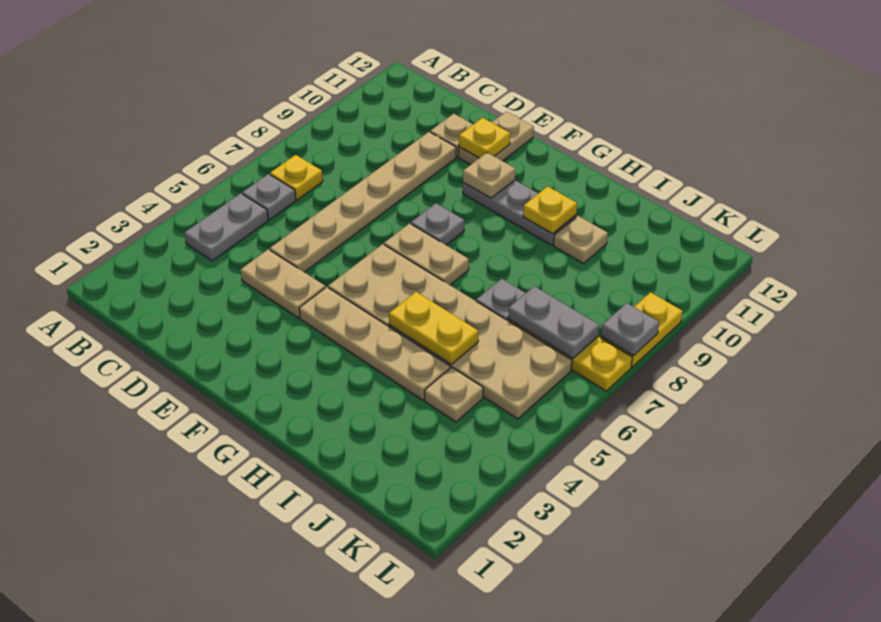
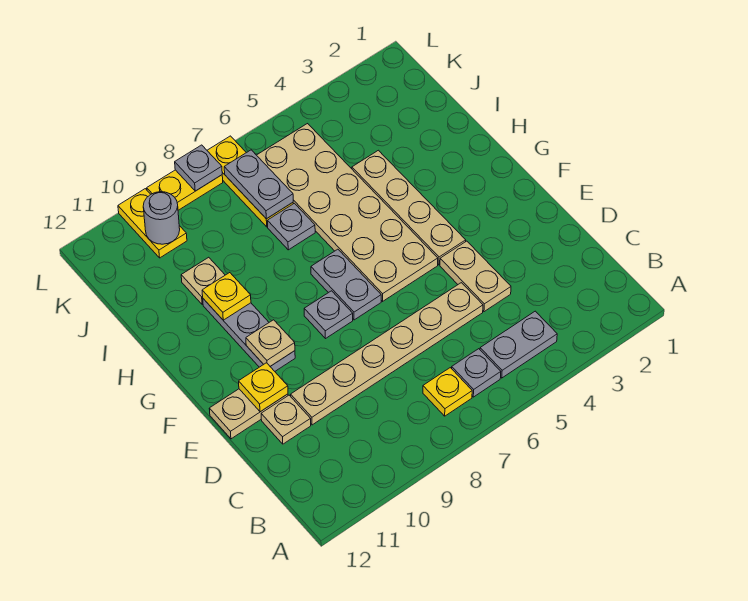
tan plate F7:G7 level 1 -> grey plate F7:G7 level 1
yellow plate H5:I5 level 2 -> yellow plate K10:L10 level 1
tan plate J4 level 1 -> none
none -> grey round brick K10 level 2

